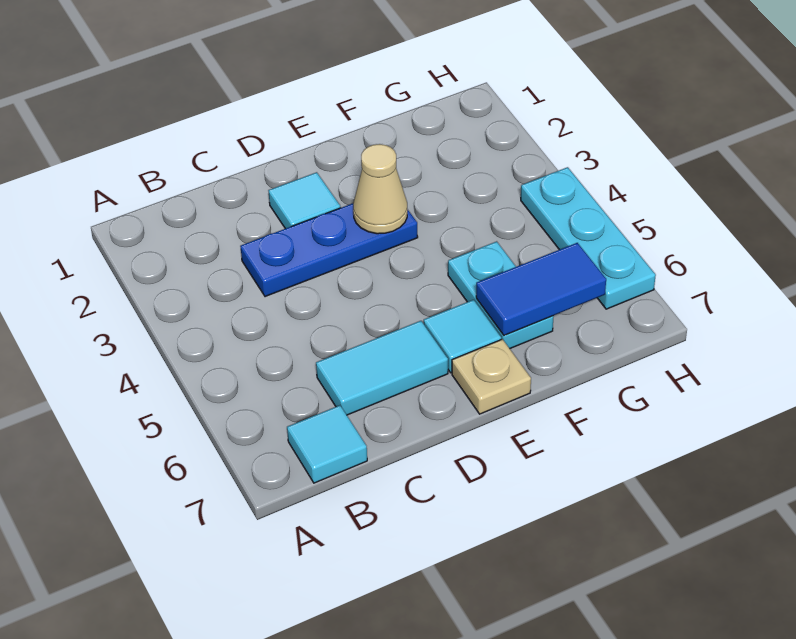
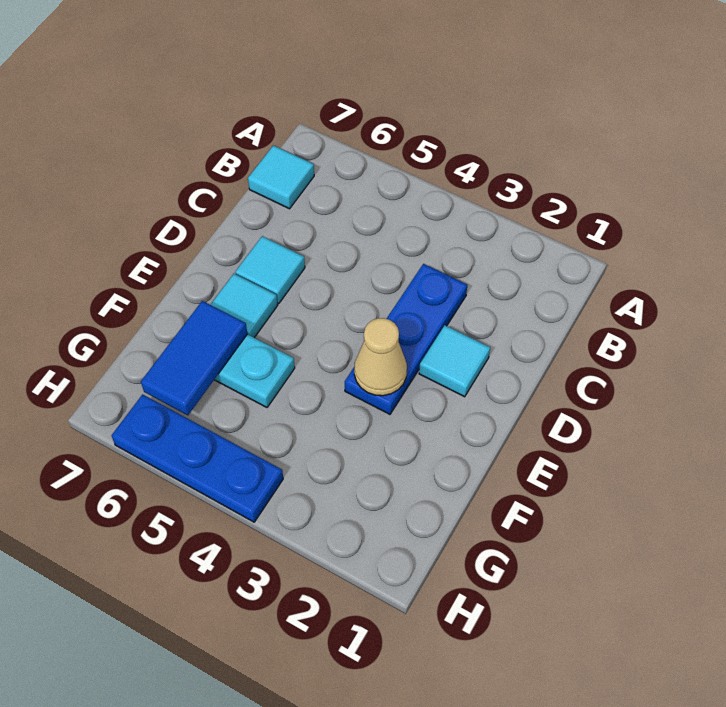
cyan tile C6:D6 level 1 -> cyan tile D6 level 1
tan plate E7 level 1 -> none
cyan plate H4:H6 level 1 -> blue plate H4:H6 level 1

